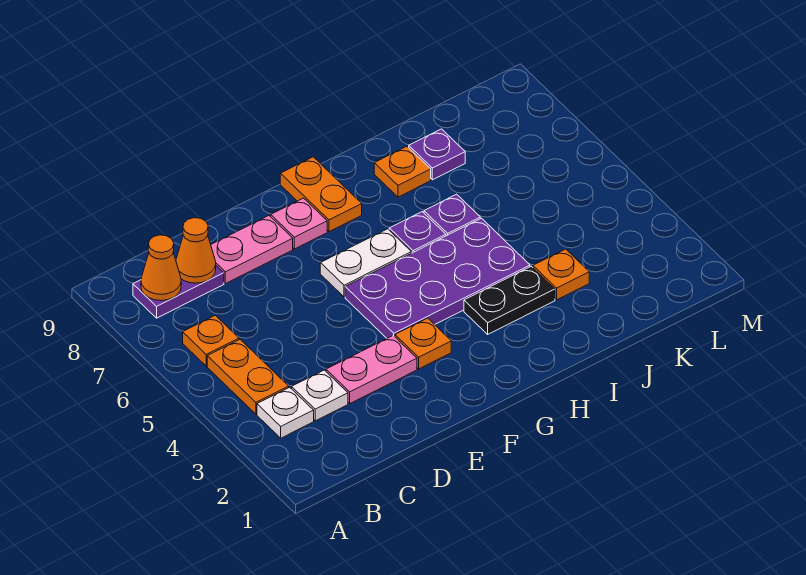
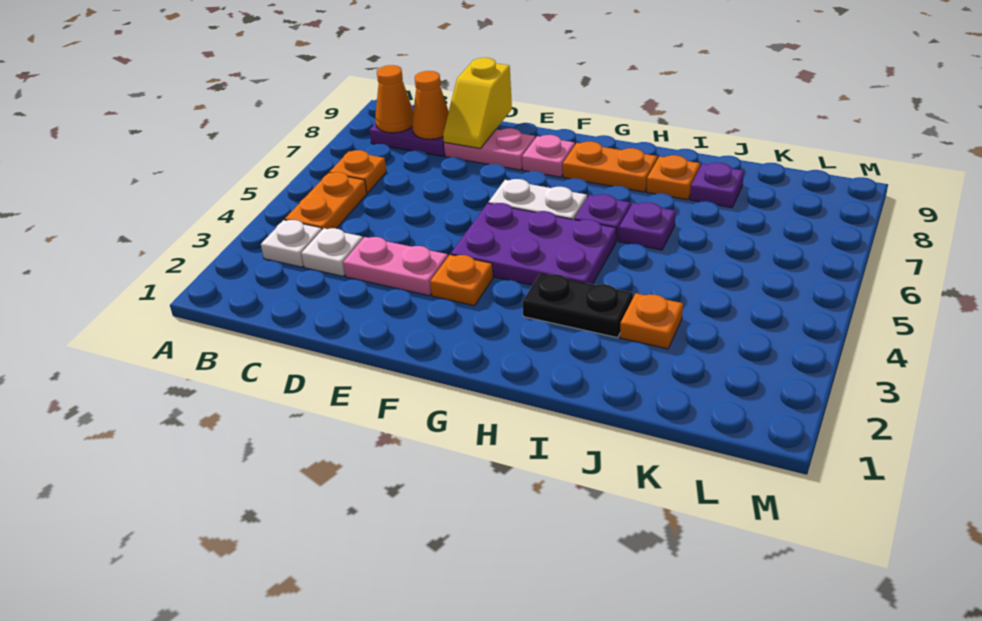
none -> yellow slope D8:D9 level 2 top 9
purple plate F4:I5 level 1 -> purple plate F4:H5 level 1
orange plate G8:G9 level 1 -> orange plate G8:H8 level 1

